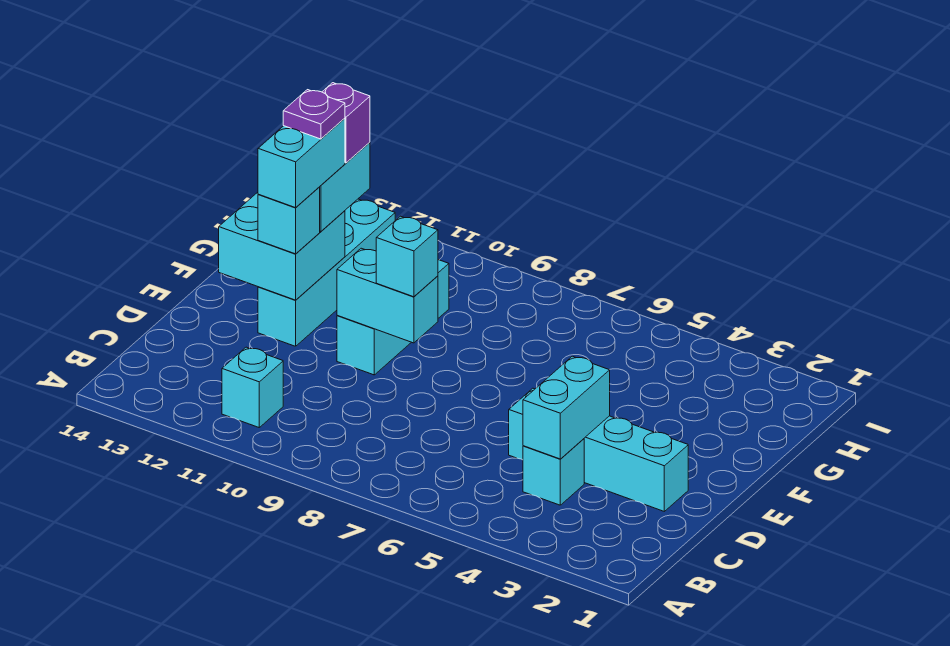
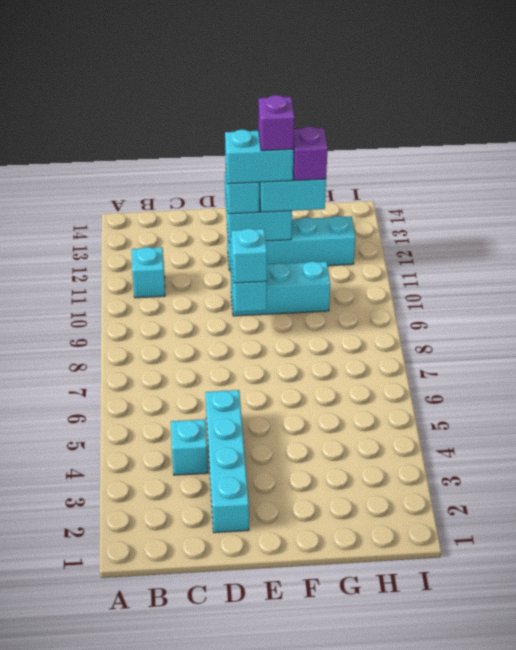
cyan brick C4:D4 level 2 -> none
purple plate F12 level 5 -> purple brick F12 level 5

